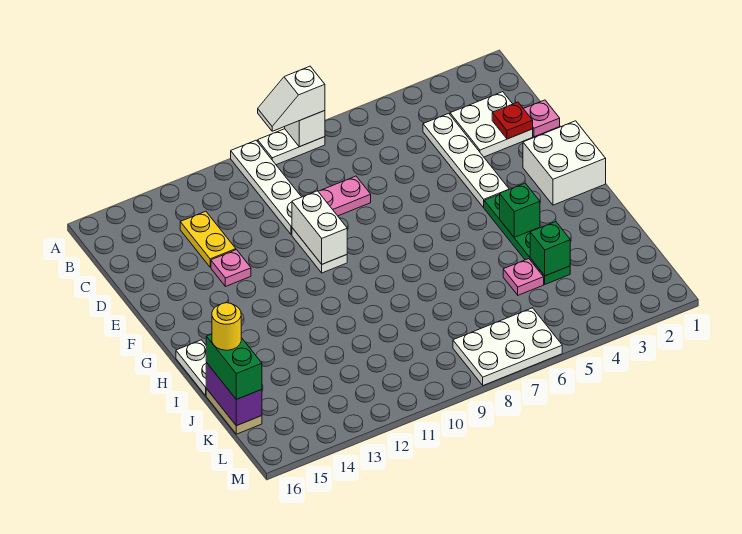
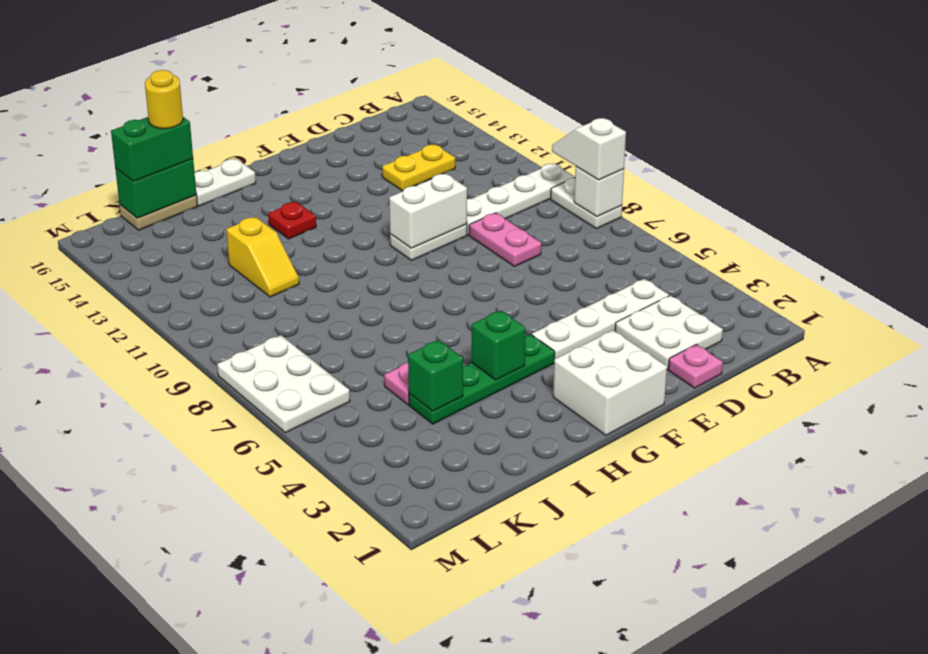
red plate D2 level 2 -> red plate H13 level 1
pink plate E13 level 1 -> none
none -> yellow slope J11:J12 level 1 top 12
purple brick J16:K16 level 2 -> green brick J16:K16 level 2

